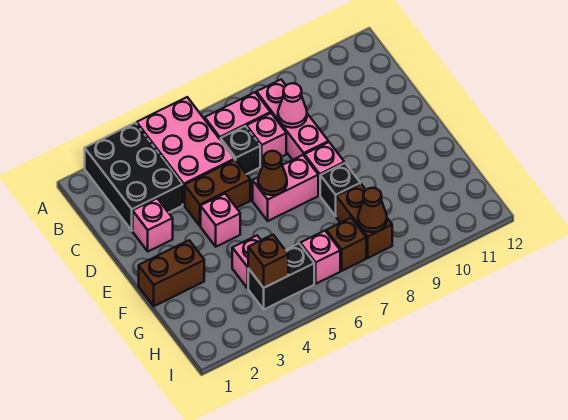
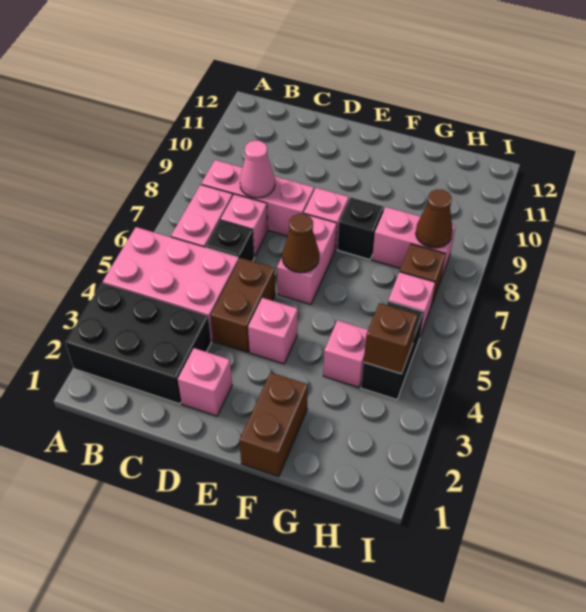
brown brick G8:H8 level 1 -> pink brick G8:H8 level 1

